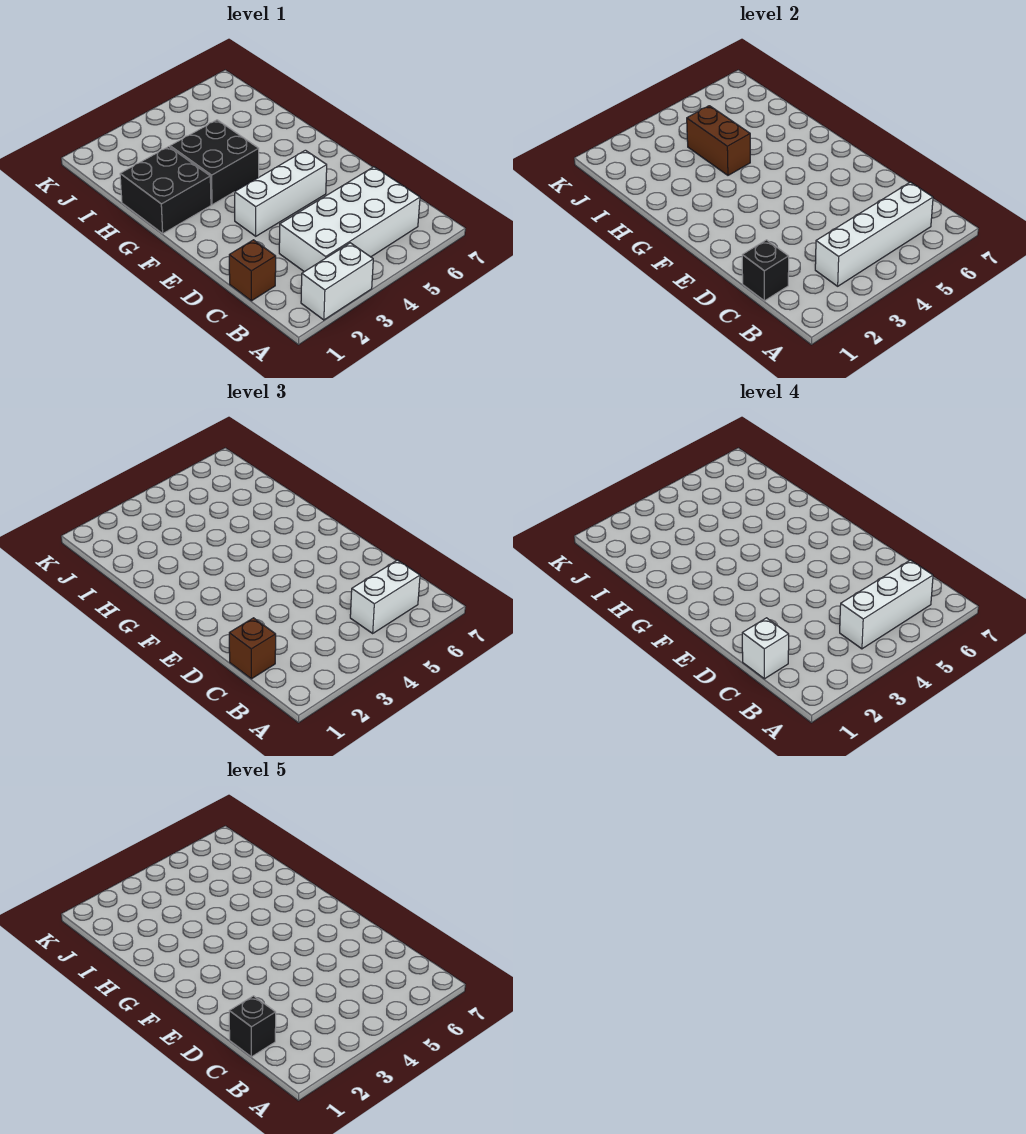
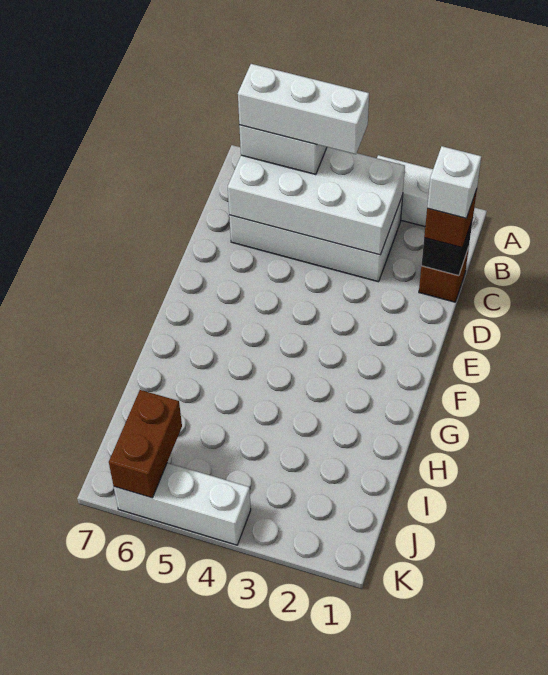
white brick B3:B6 level 2 -> white brick B3:C6 level 2
black brick C1 level 5 -> none
white brick E3:E5 level 1 -> white brick K4:K6 level 1
black brick G1:H2 level 1 -> none
black brick G3:H4 level 1 -> none
brown brick H4:I4 level 2 -> brown brick J6:K6 level 2

